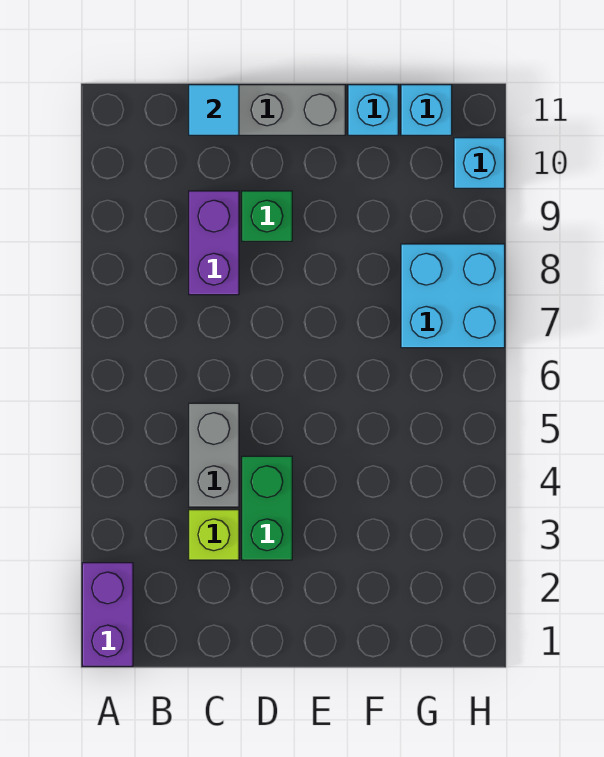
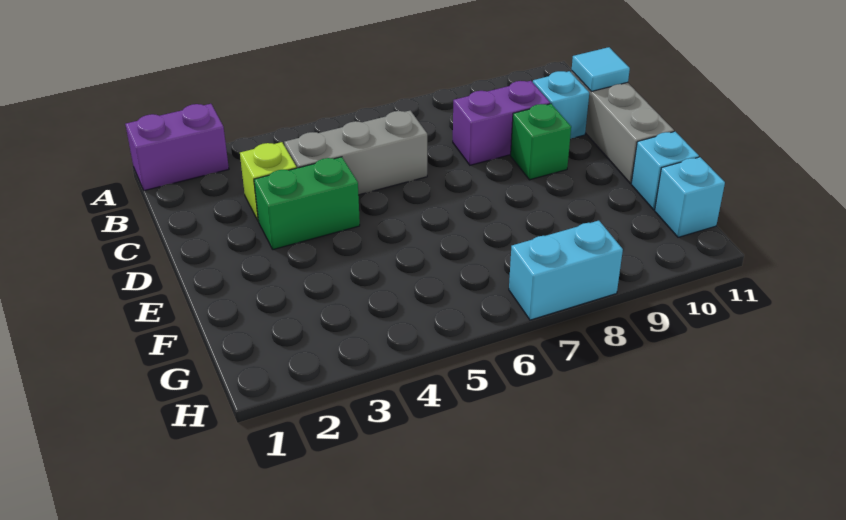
grey brick C4:C5 level 1 -> grey brick C4:C6 level 1
cyan brick G7:H8 level 1 -> cyan brick H7:H8 level 1
cyan brick H10 level 1 -> cyan brick C10 level 1

